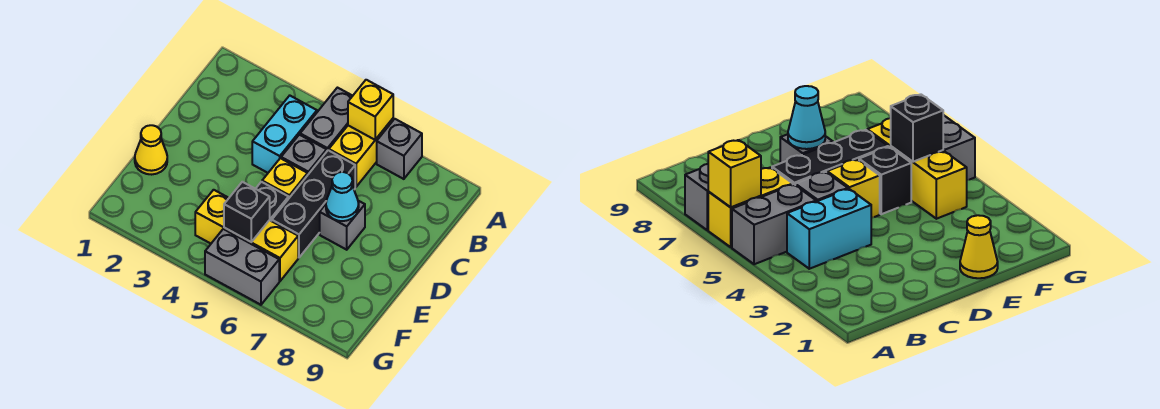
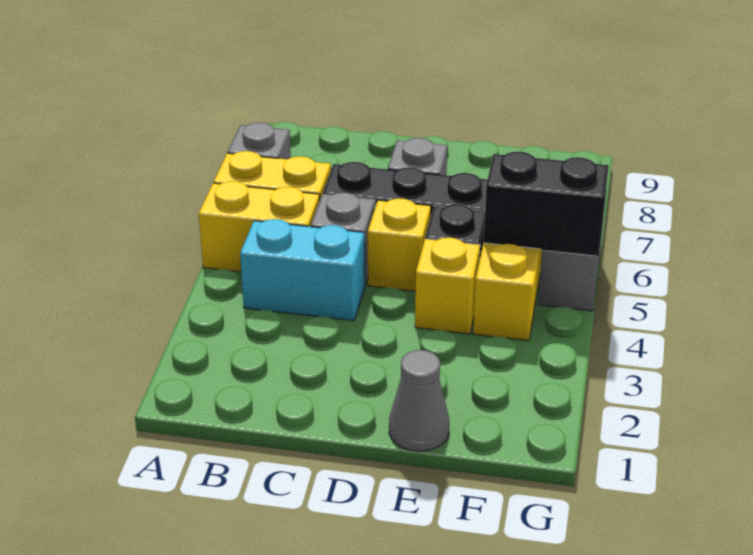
grey brick A5:B5 level 1 -> yellow brick A5:B5 level 1
yellow brick A6 level 2 -> yellow brick E4 level 1
cyan cone D7 level 2 -> none
yellow cone E1 level 1 -> grey cone E1 level 1
black brick F5 level 2 -> black brick F5:G5 level 2

